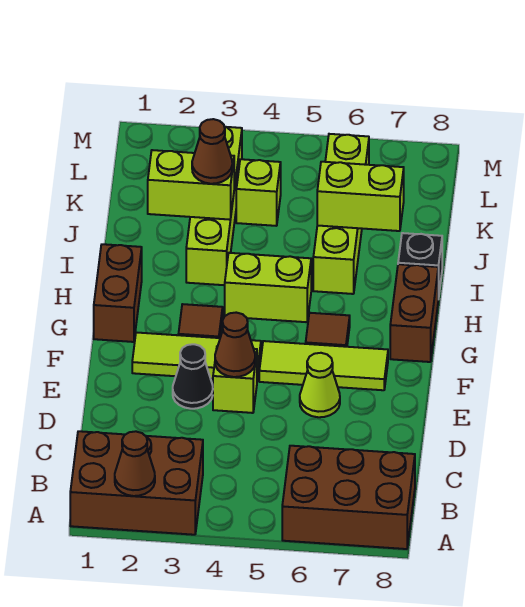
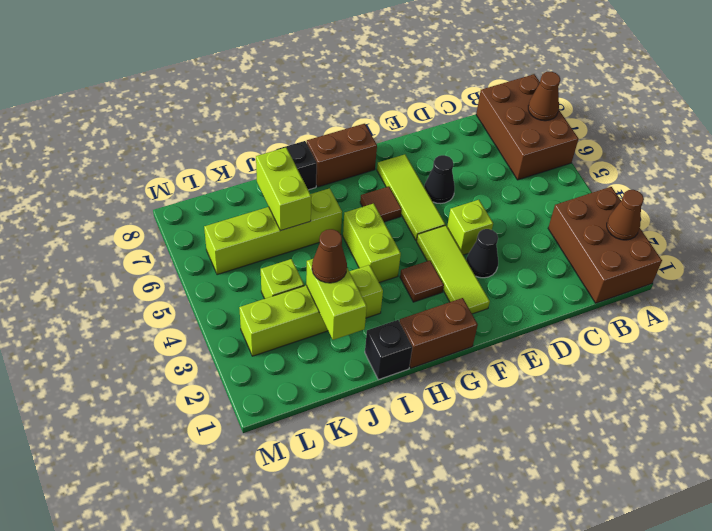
brown cone E4 level 2 -> brown cone A7 level 2
lime cone E6 level 1 -> black cone E6 level 1
none -> black brick I1 level 1

